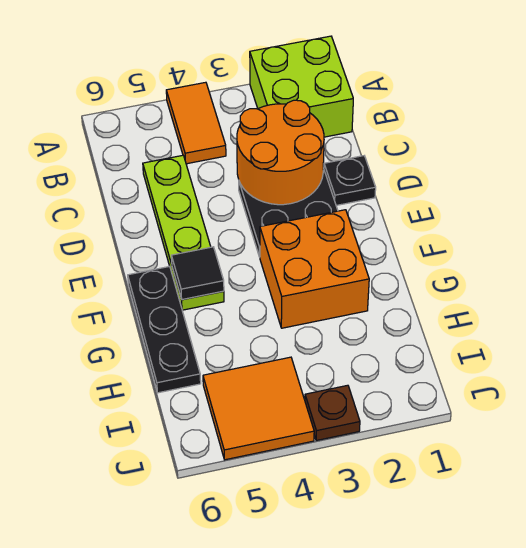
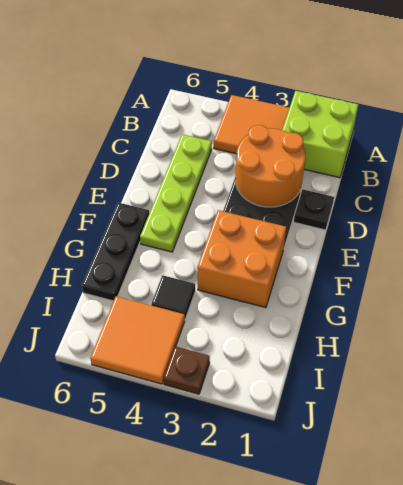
orange tile A4:B4 level 1 -> orange tile A3:B4 level 1
black tile F5 level 2 -> black tile H4 level 1

